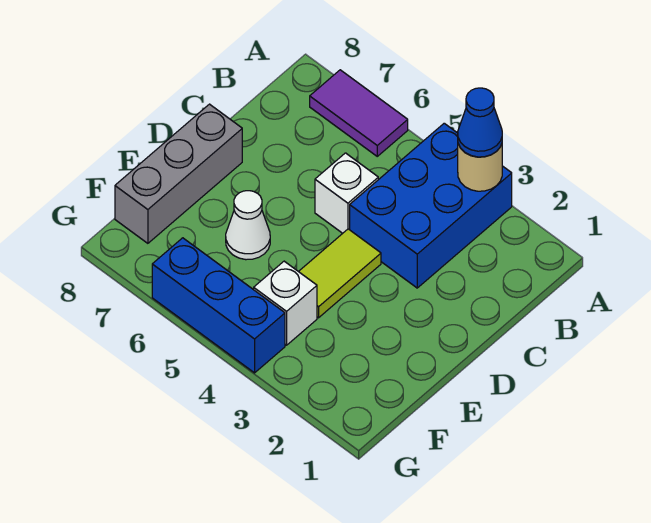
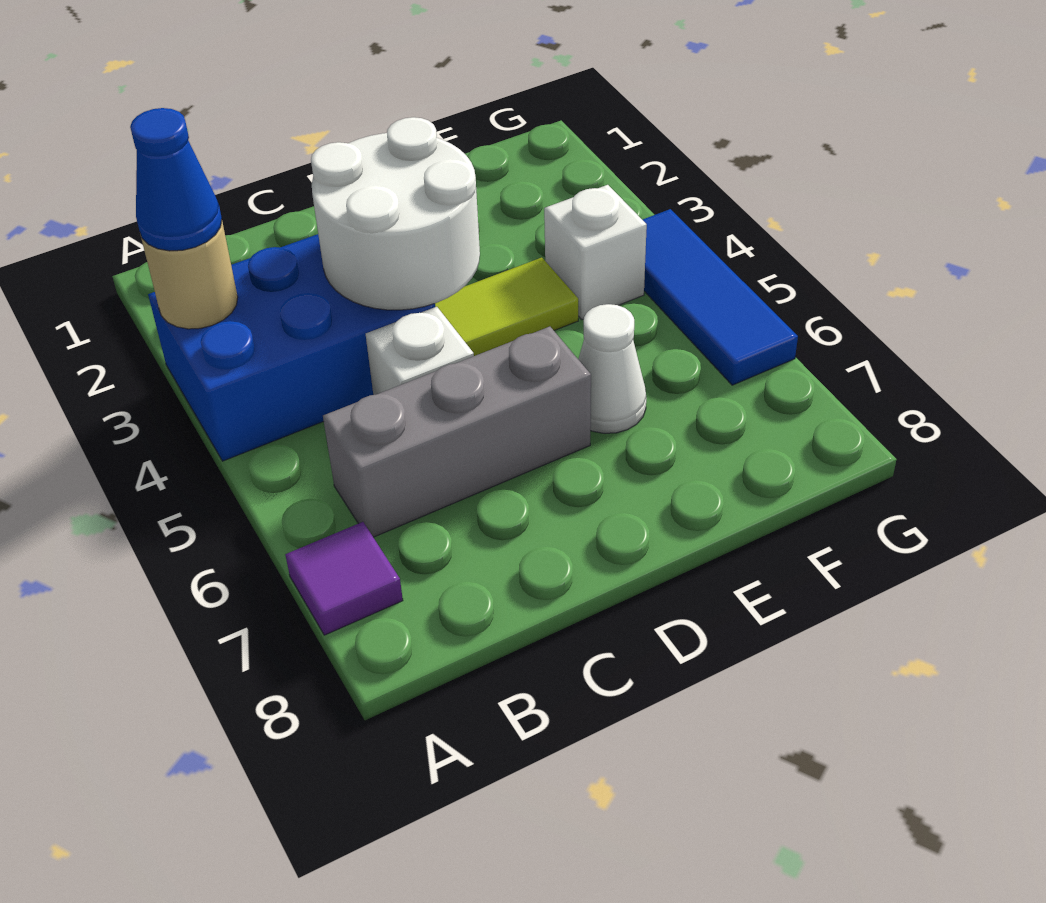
purple tile A6:A7 level 1 -> purple tile A7 level 1
none -> white round brick C3:D4 level 2
grey brick D8:F8 level 1 -> grey brick B6:D6 level 1
blue brick G4:G6 level 1 -> blue tile G4:G6 level 1

